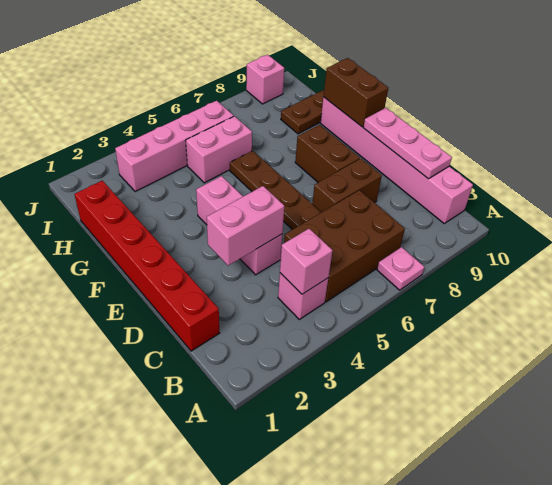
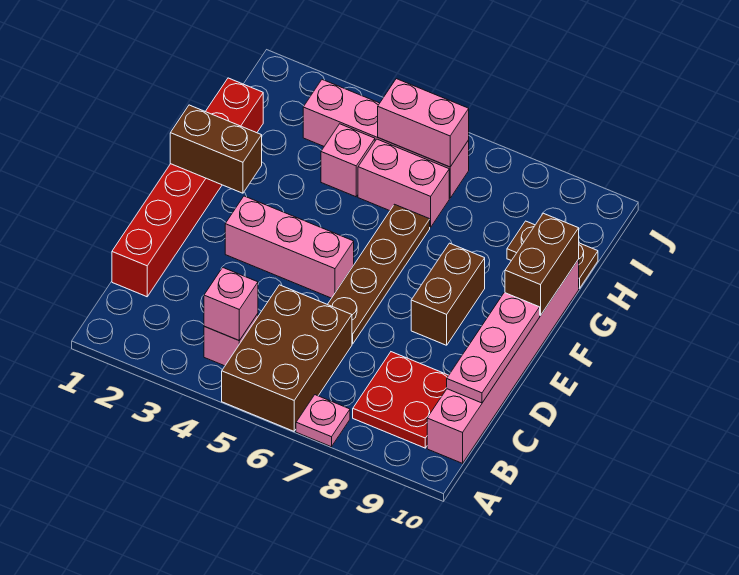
brown brick B5:C7 level 1 -> brown brick A5:C6 level 1
none -> red plate B8:C9 level 1
pink brick D3:D4 level 2 -> pink brick I5:I6 level 2
pink brick D4:F4 level 1 -> pink brick E3:E5 level 1
brown brick D7:D8 level 1 -> brown brick F1:F2 level 2
pink brick J9 level 1 -> pink brick H4 level 1

